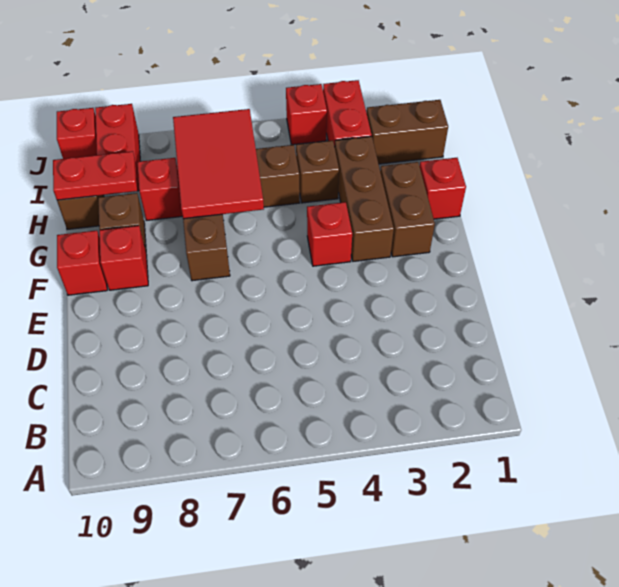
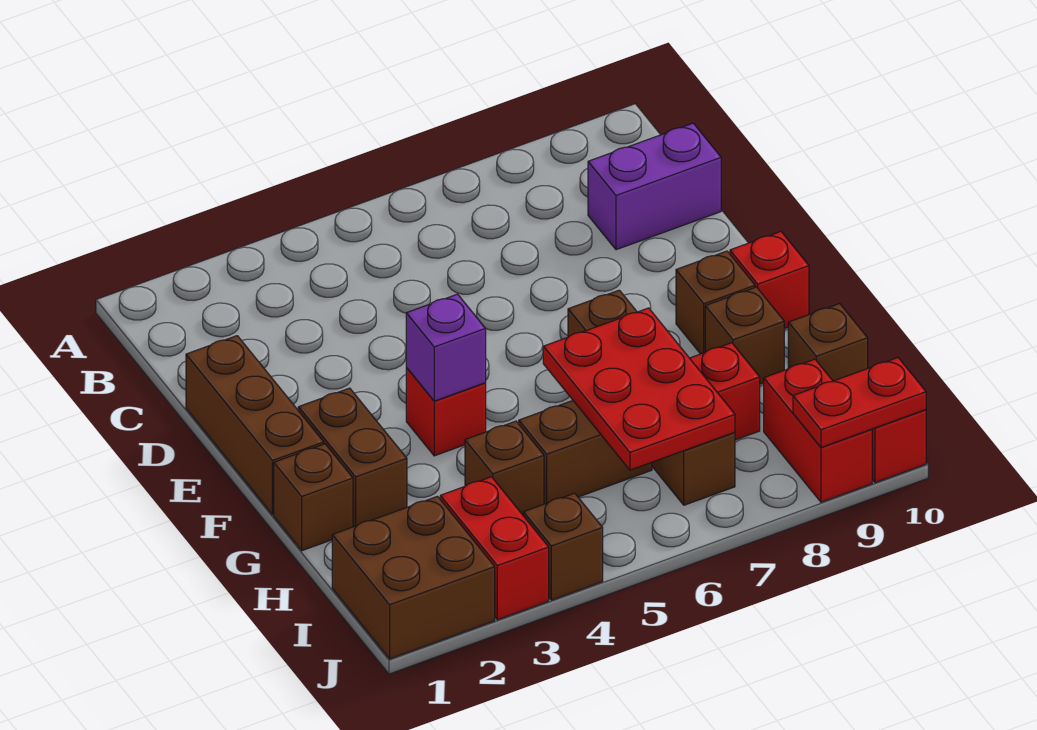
none -> purple brick C9:C10 level 1
brown brick F3:H3 level 1 -> brown brick D1:F1 level 1
none -> purple brick F4 level 2
red brick F9 level 1 -> brown brick F9 level 1
red brick G1 level 1 -> brown brick G1 level 1
red tile G6:I7 level 2 -> red plate G6:I7 level 2
red plate H9:H10 level 2 -> red plate J9:J10 level 2
brown brick I1:I2 level 1 -> brown brick I1:J2 level 1
red brick J4 level 1 -> brown brick J4 level 1

